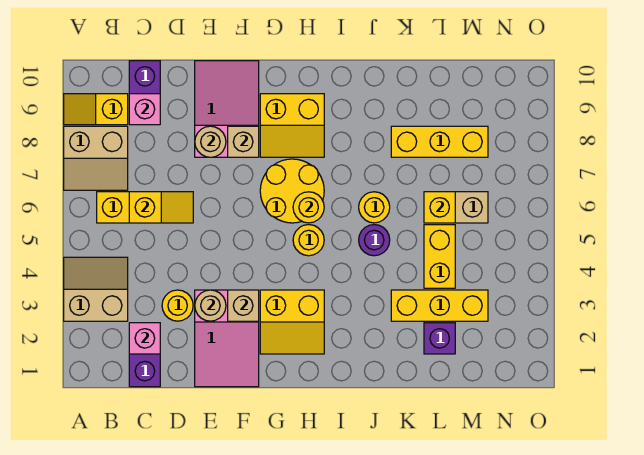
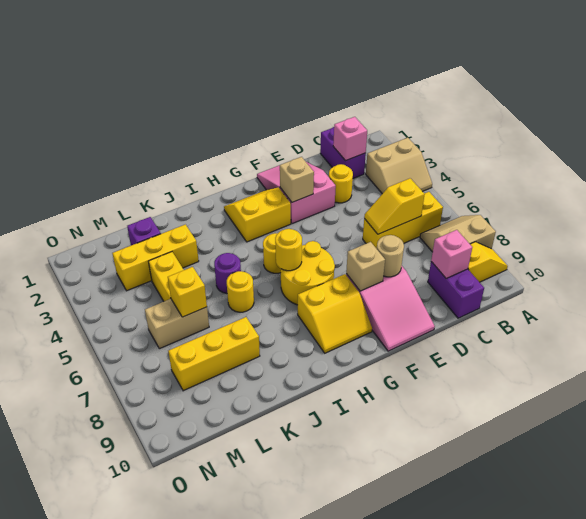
tan round brick E3 level 2 -> none
yellow slope G8:H9 level 1 top 9 -> yellow slope G8:H9 level 1 top 8

